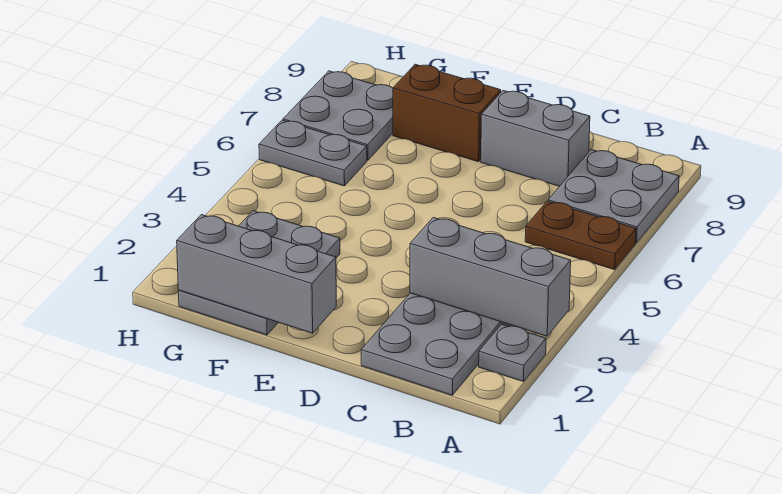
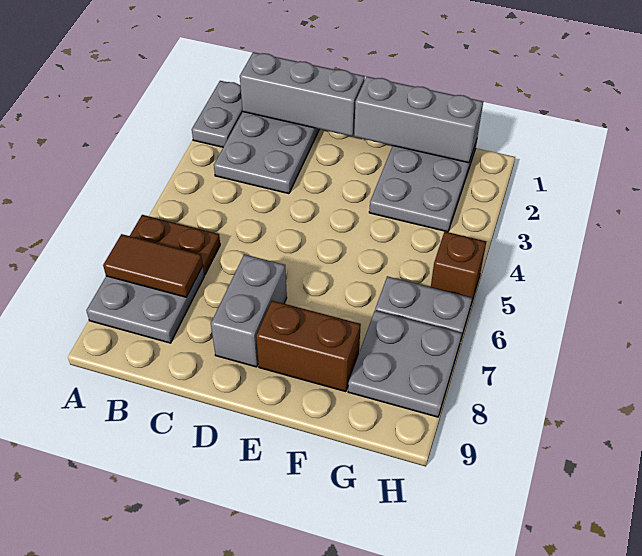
grey plate A2 level 1 -> grey plate A1:A2 level 1
grey brick A3:C3 level 2 -> grey brick B1:D1 level 2
none -> brown tile A7:B7 level 2
grey brick C8:D8 level 1 -> grey brick D7:D8 level 1
none -> brown brick H5 level 1

